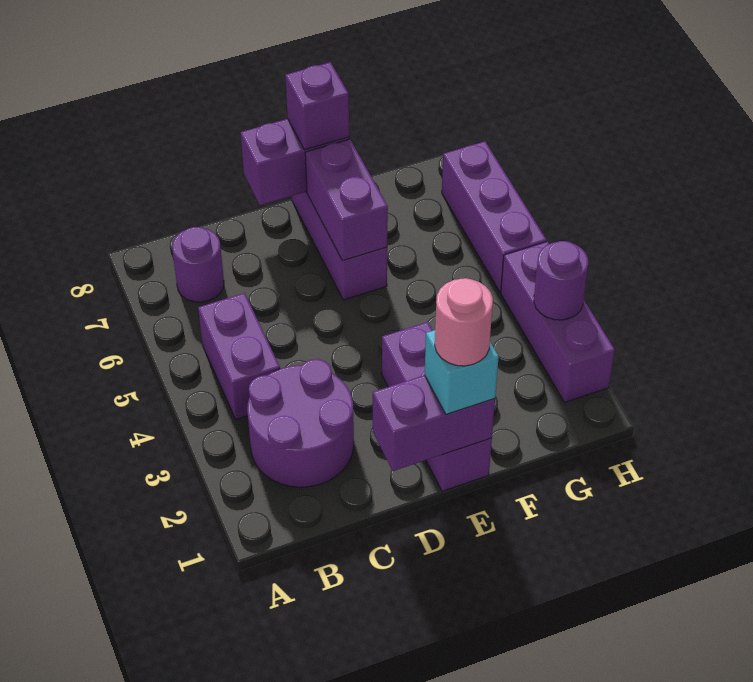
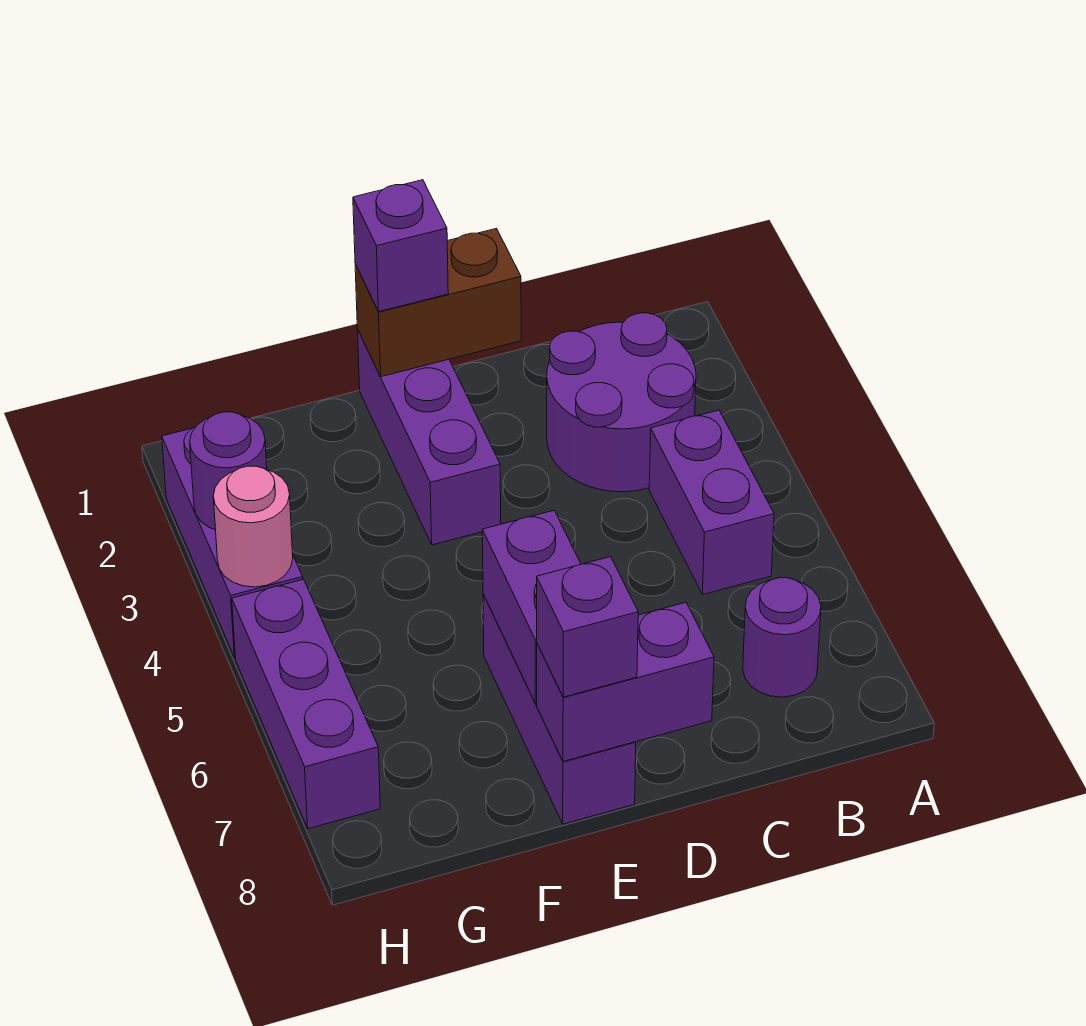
purple brick D1:E1 level 2 -> brown brick D1:E1 level 2
cyan brick E1 level 3 -> purple brick E1 level 3
pink round brick E1 level 4 -> pink round brick H4 level 2

